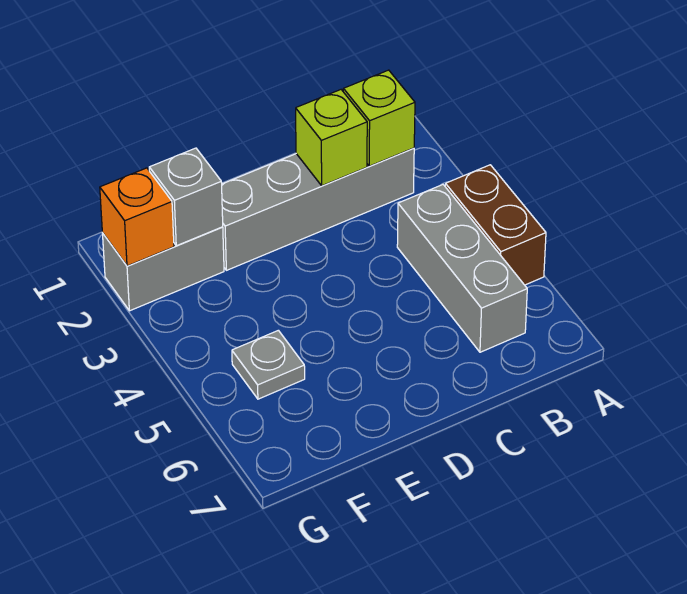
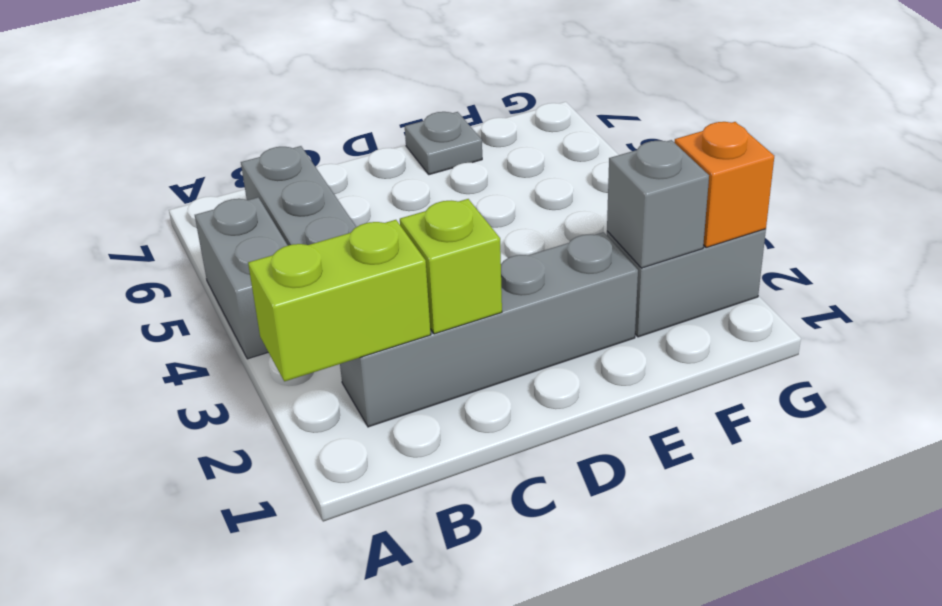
brown brick A4:A5 level 1 -> grey brick A4:A5 level 1
lime brick B2 level 2 -> lime brick A2:B2 level 2
grey plate F5 level 1 -> grey plate E7 level 1

